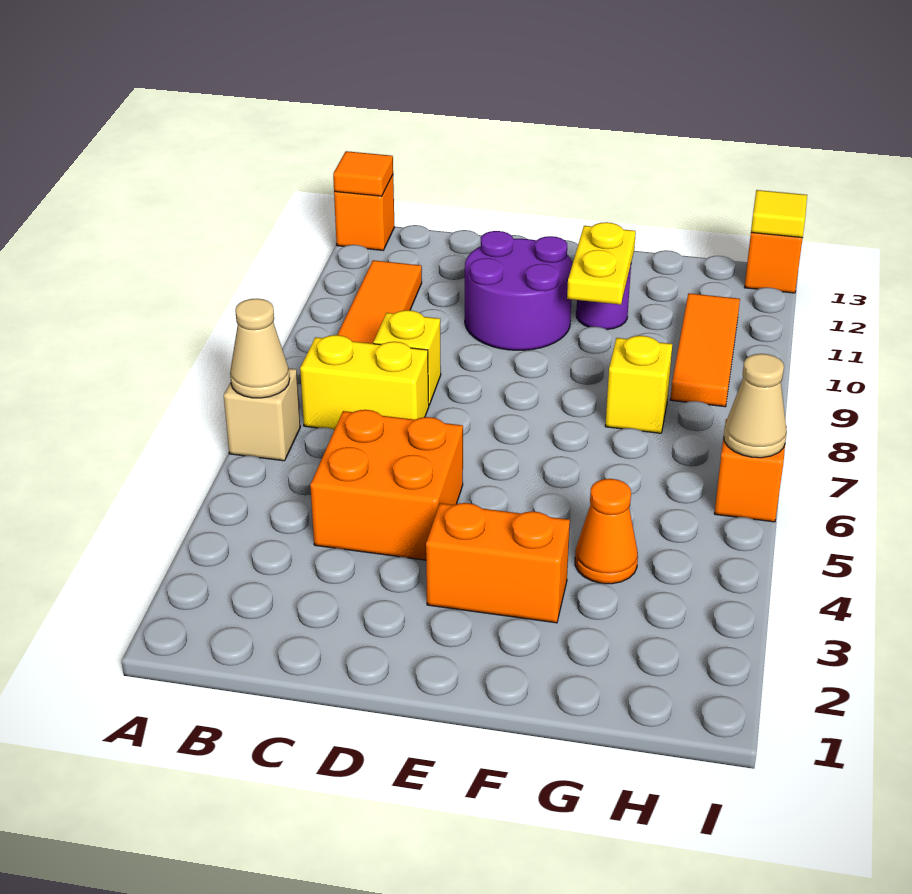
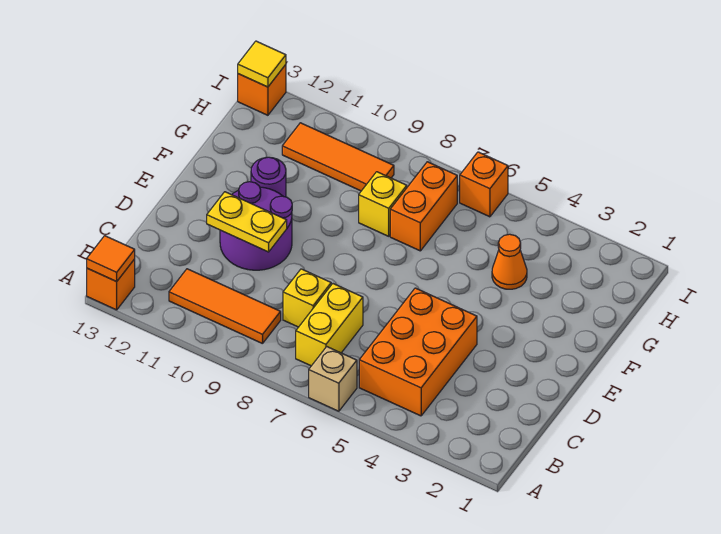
tan cone A6 level 2 -> none
orange brick C4:D5 level 1 -> orange brick B4:D5 level 1
orange brick E3:F3 level 1 -> orange brick G7:H7 level 1
yellow plate F10:F11 level 2 -> yellow plate D10:D11 level 2
tan cone I6 level 2 -> none

